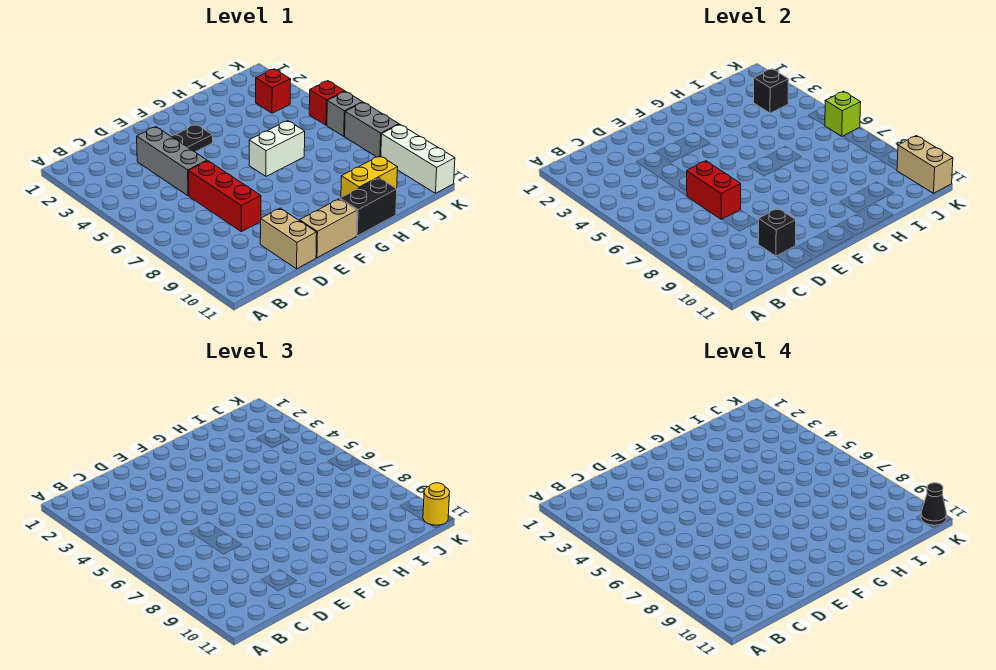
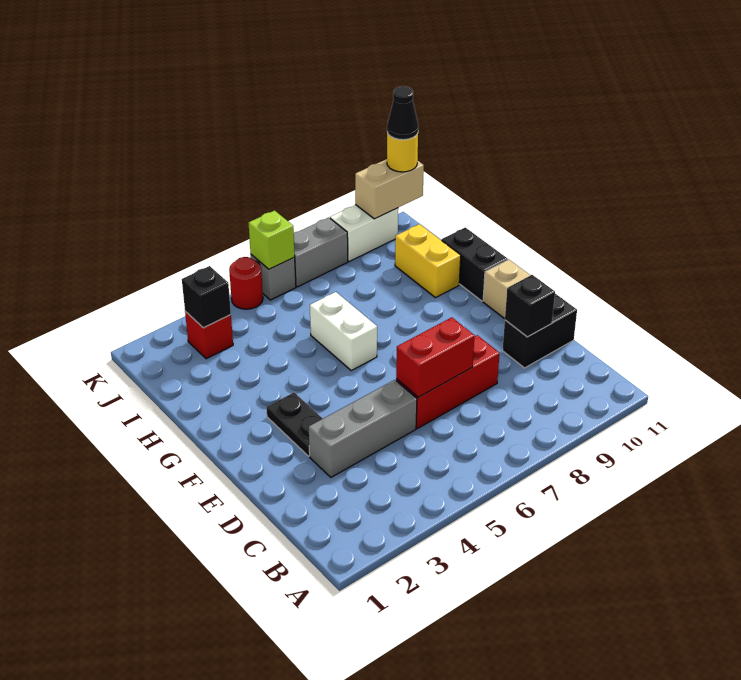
tan brick D10:D11 level 1 -> black brick D10:D11 level 1
red brick K5 level 1 -> red round brick K5 level 1
white brick K9:K11 level 1 -> white brick K9:K10 level 1

